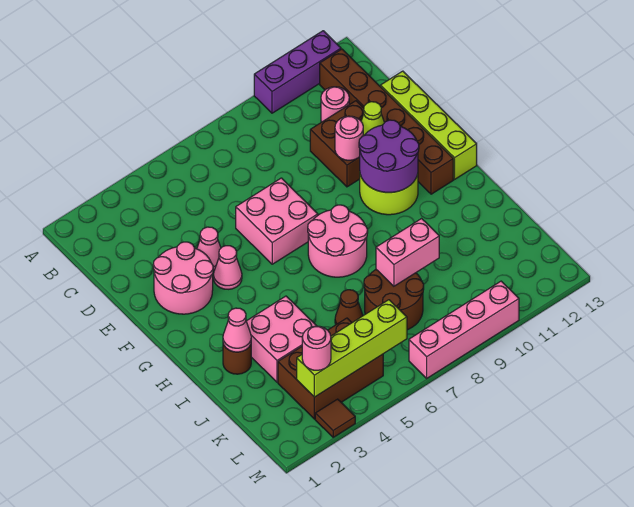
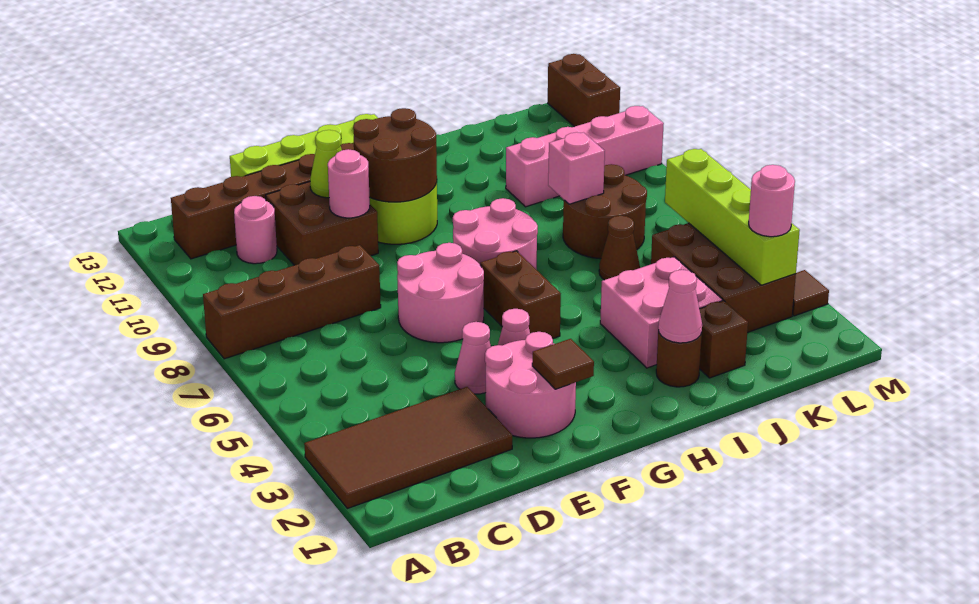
none -> brown tile A2:D3 level 1
none -> brown brick A8:D8 level 1
purple brick A10:A12 level 1 -> none
pink brick E6:F7 level 1 -> pink round brick E6:F7 level 1
none -> brown tile F2 level 2
purple round brick F10:G11 level 2 -> brown round brick F10:G11 level 2
none -> brown brick G5:G6 level 1
none -> brown brick J2 level 1
pink brick J8:J9 level 2 -> pink brick J8 level 2
pink brick M7:M10 level 1 -> pink brick J10:M10 level 1
none -> brown brick M12:M13 level 1

